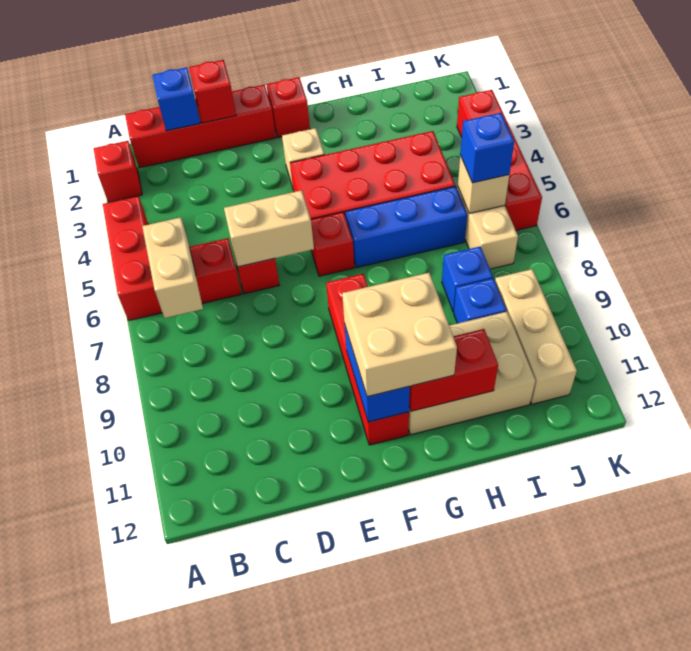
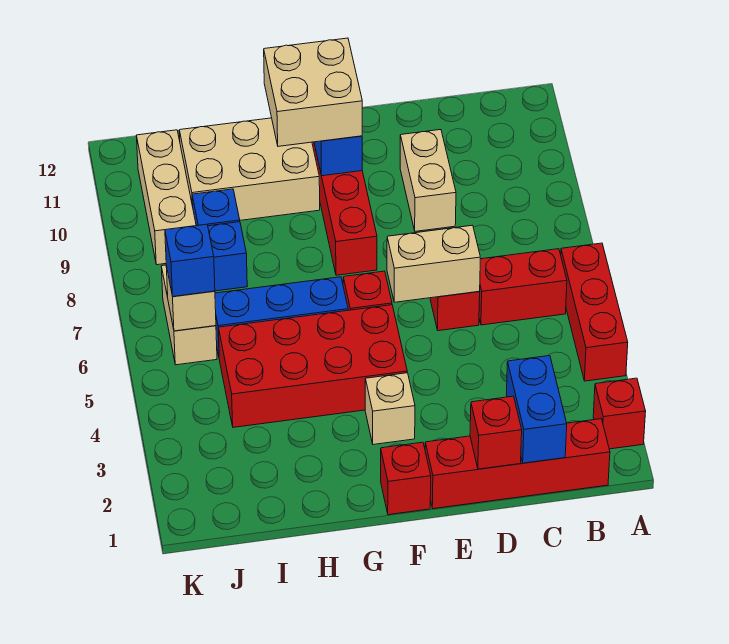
tan brick B6:B7 level 2 -> tan brick D9:D10 level 1
blue brick C1 level 2 -> blue brick C1:C2 level 2
red brick G11:H11 level 2 -> none
red brick K3:K6 level 1 -> none

